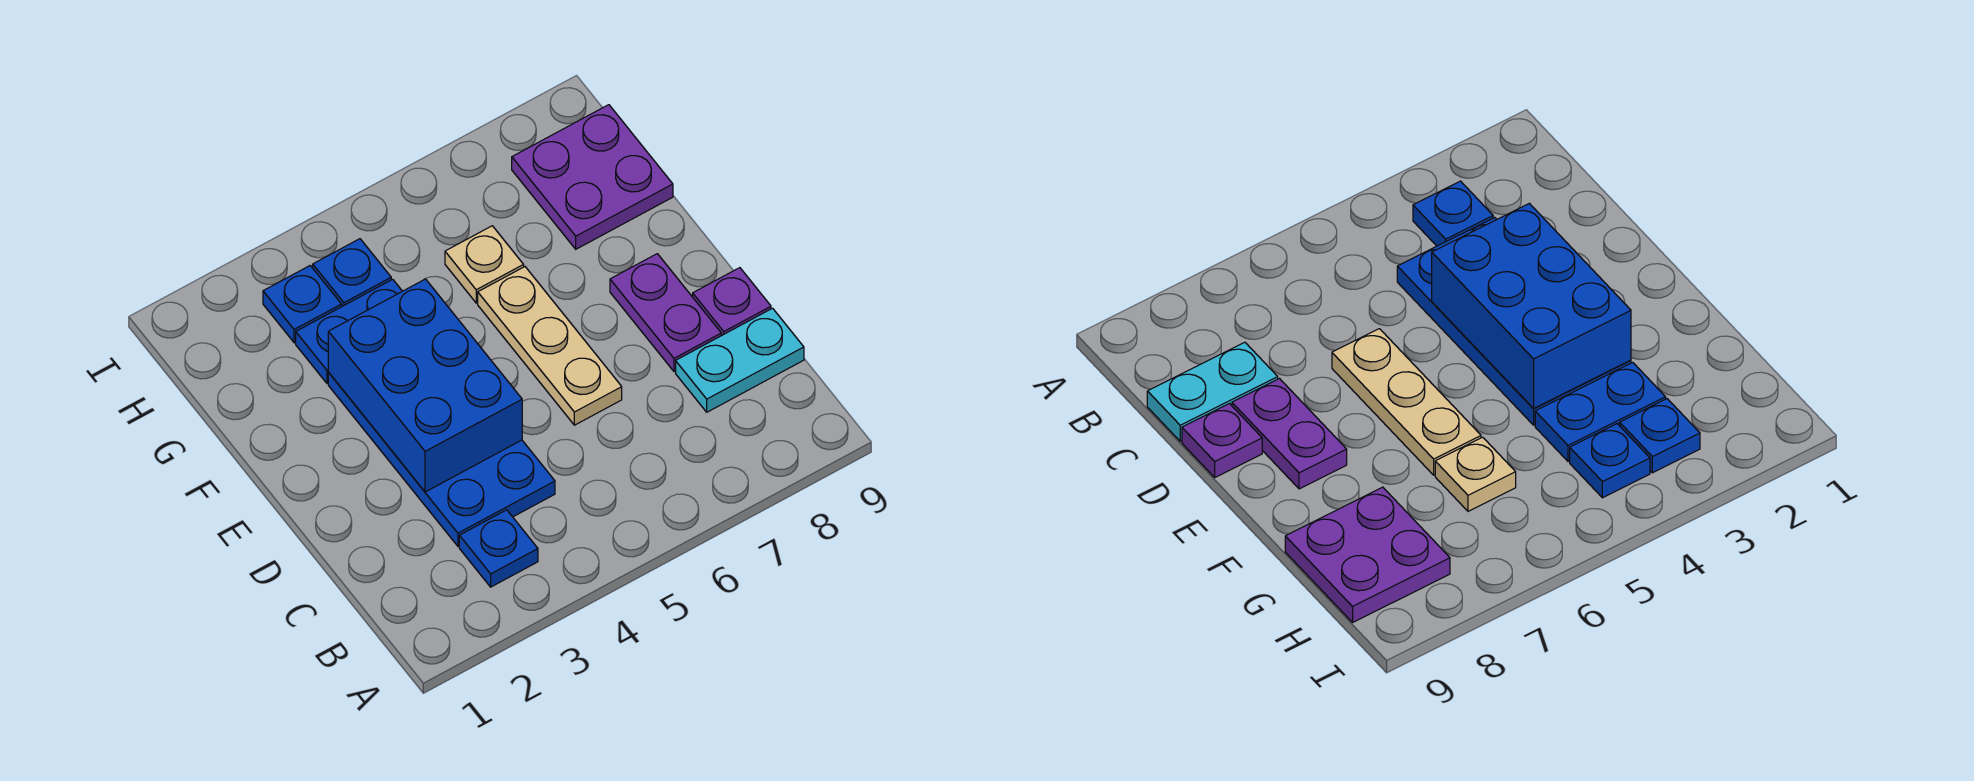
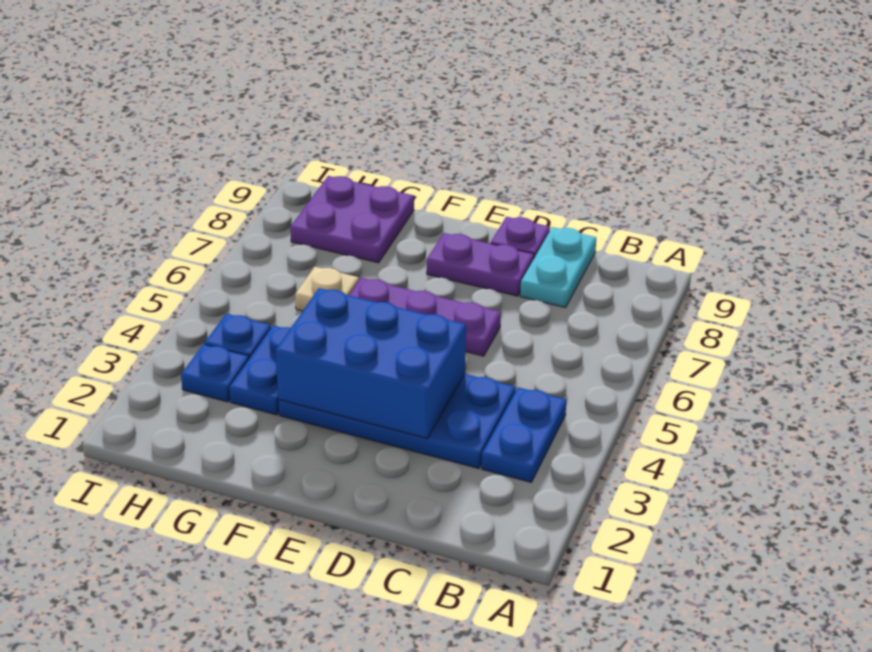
blue plate B3 level 1 -> blue plate B3:B4 level 1
tan plate D6:F6 level 1 -> purple plate D6:F6 level 1

